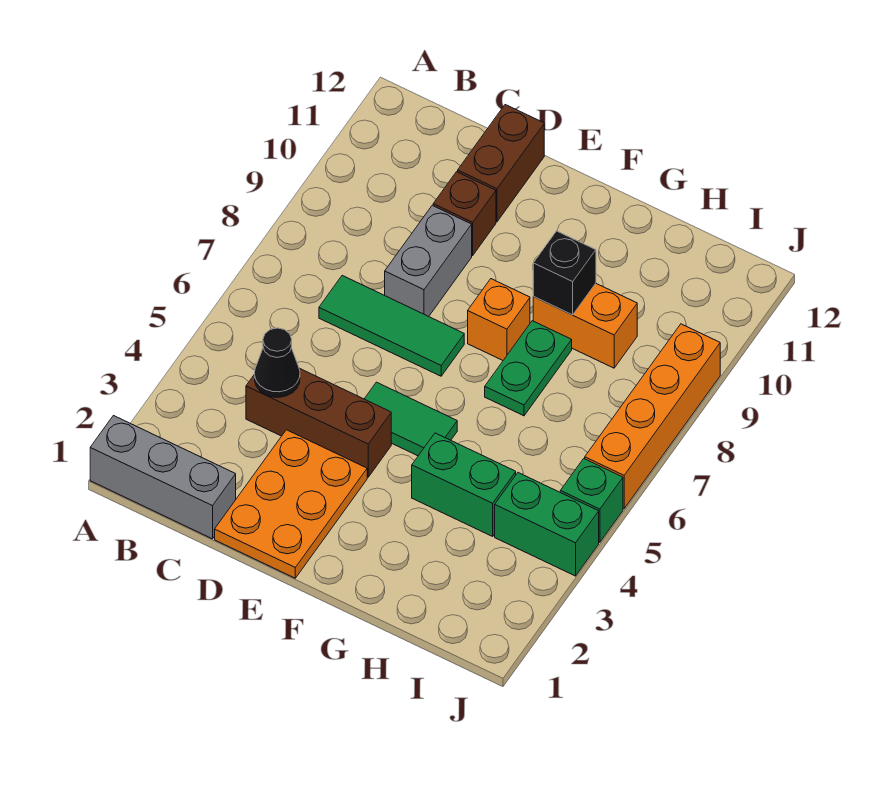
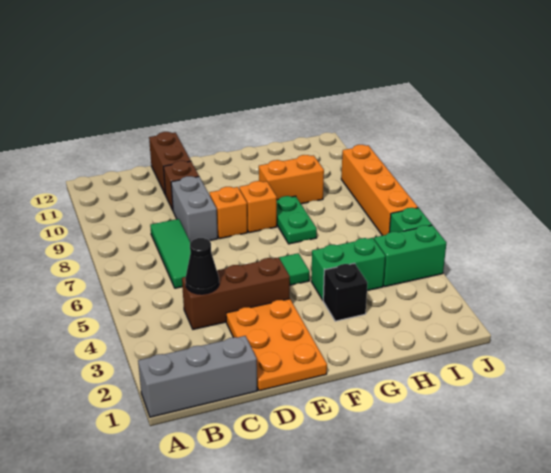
green tile C7:E7 level 1 -> green tile C6:C8 level 1
none -> orange brick E8 level 1
black brick G9 level 2 -> black brick G3 level 1

